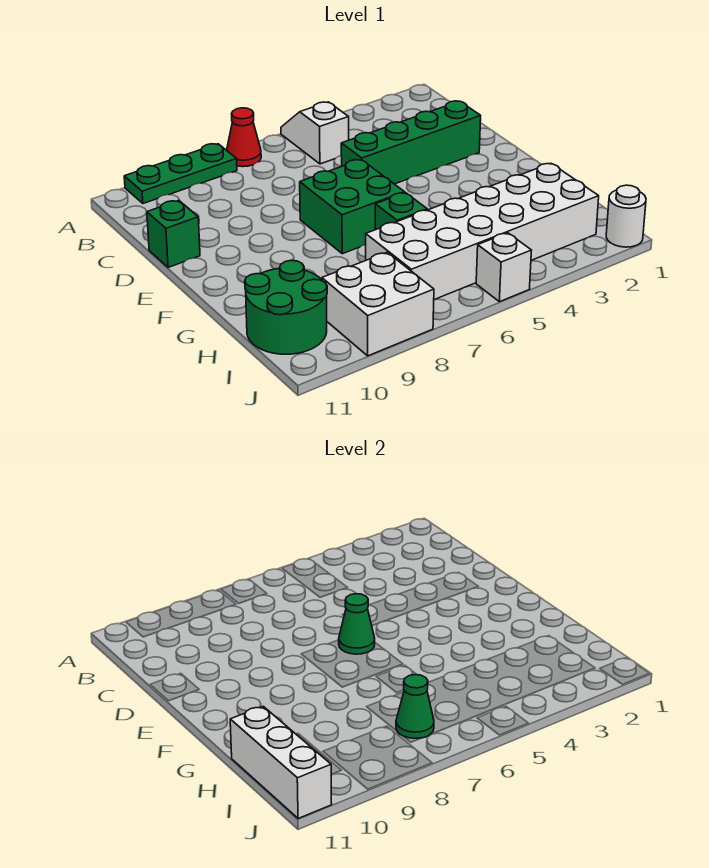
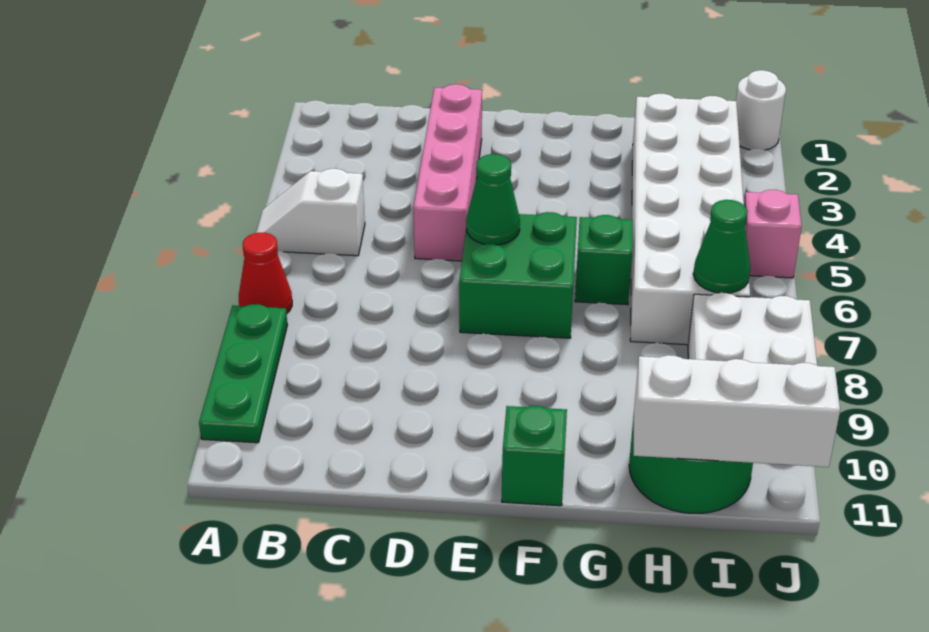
green brick D2:D5 level 1 -> pink brick D2:D5 level 1
green brick D11 level 1 -> green brick F11 level 1
white brick J5 level 1 -> pink brick J5 level 1

